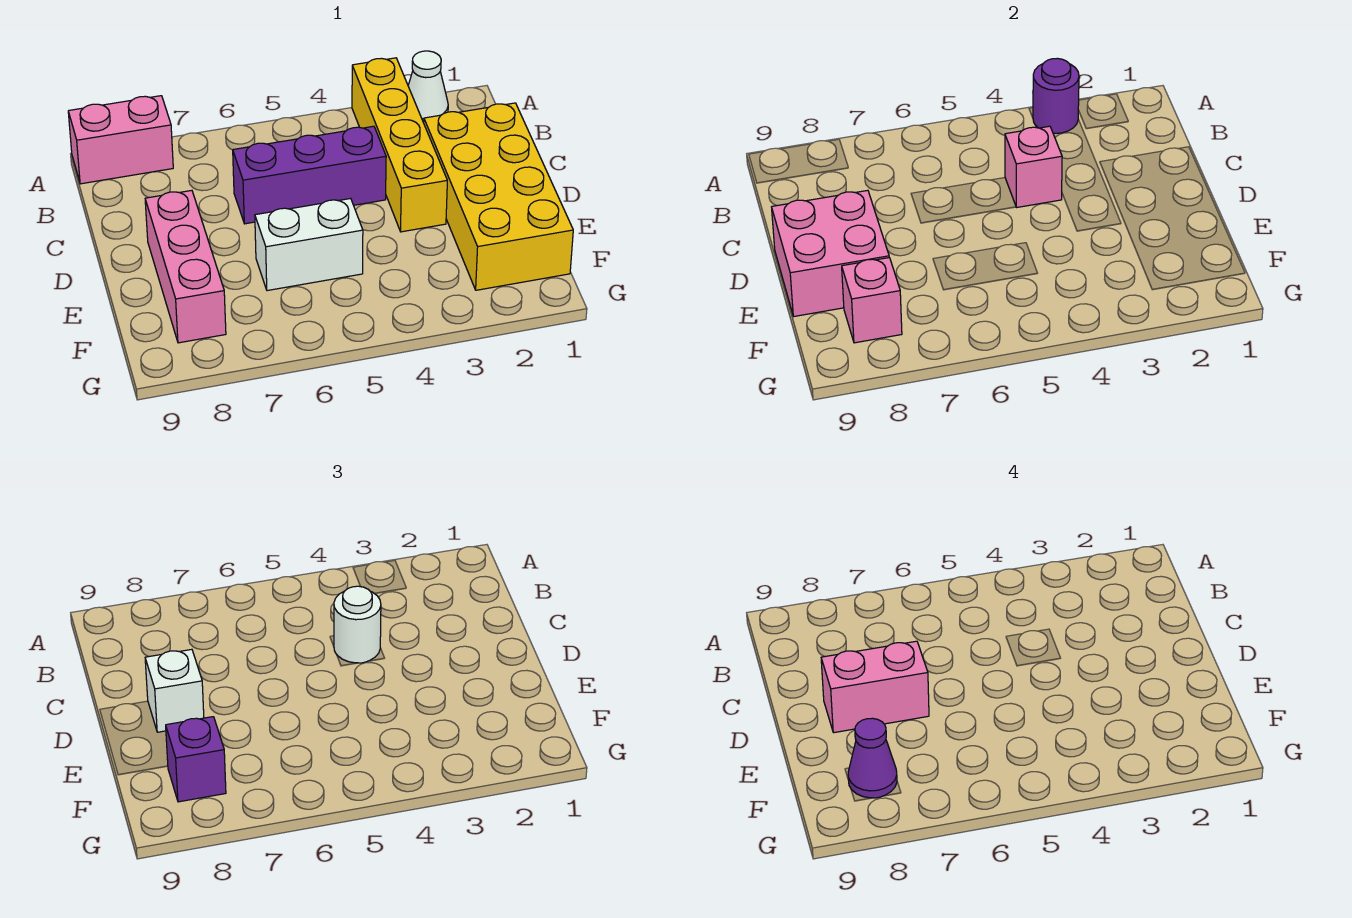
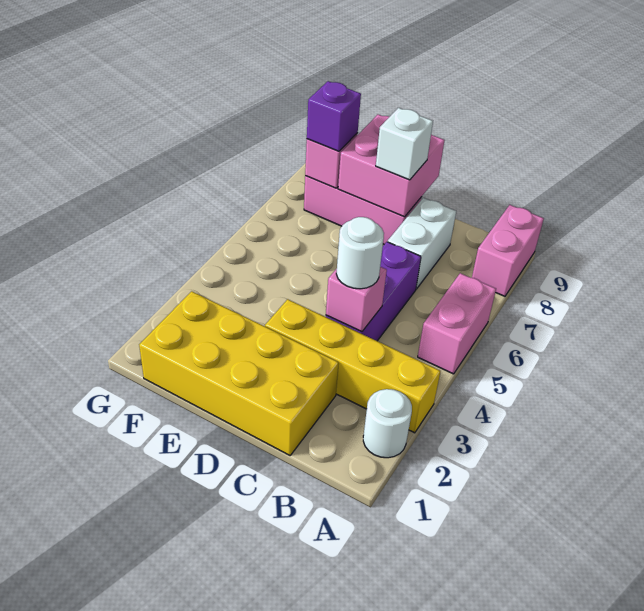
white cone A2 level 1 -> white round brick A2 level 1
purple round brick A3 level 2 -> none
pink brick D7:D8 level 4 -> pink brick A5:A6 level 1
white brick E5:E6 level 1 -> white brick C7:C8 level 1
purple cone F8 level 4 -> none

